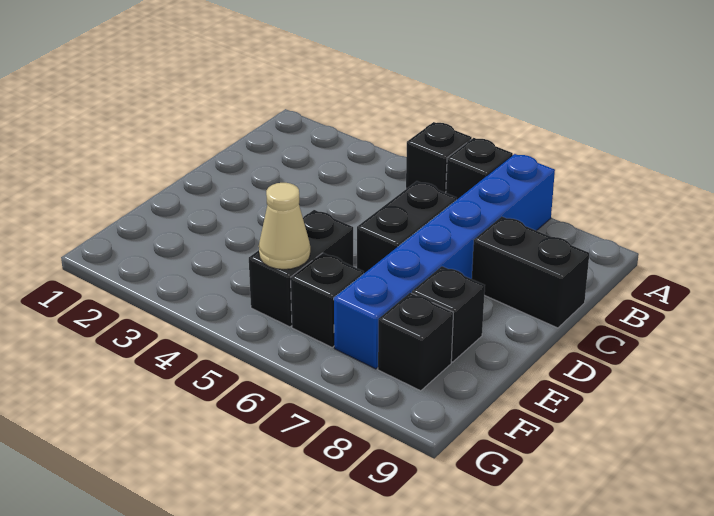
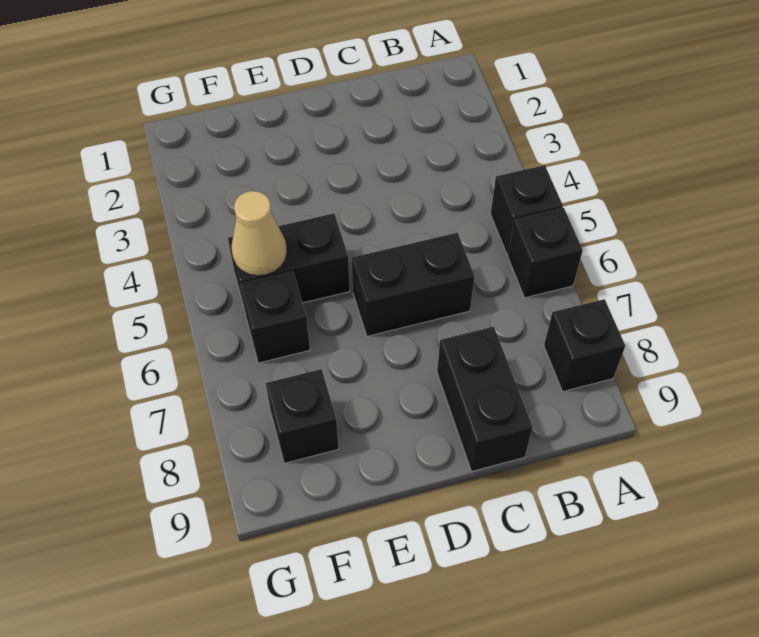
blue brick A7:F7 level 1 -> none
black brick E8 level 1 -> black brick A8 level 1

